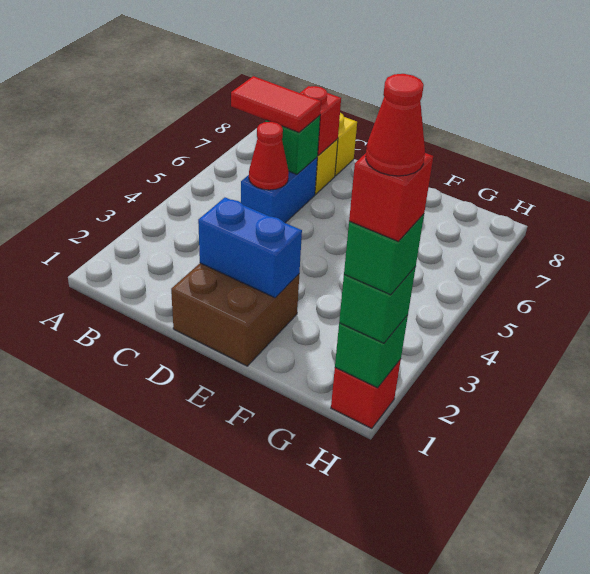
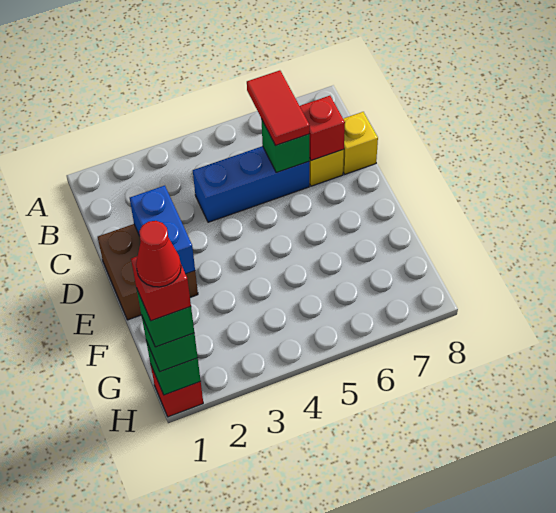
blue brick C5:C6 level 1 -> blue brick C4:C6 level 1
red cone C5 level 2 -> none

